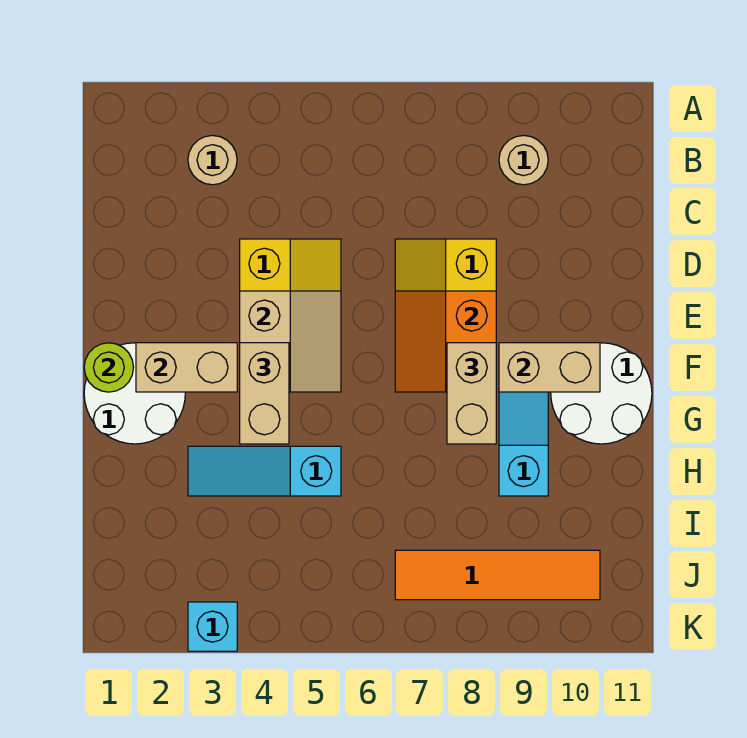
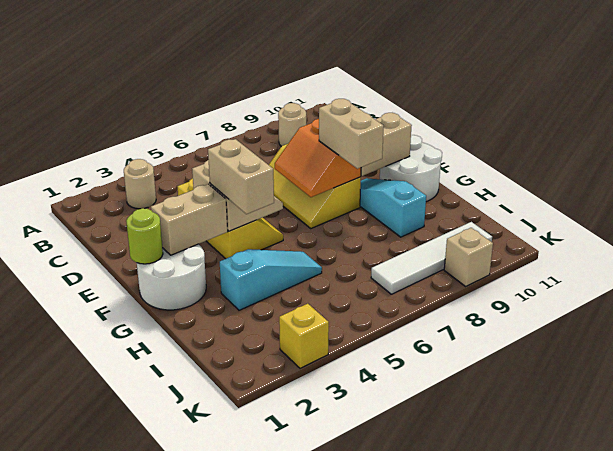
cyan slope H3:H5 level 1 top 5 -> cyan slope H3:H5 level 1 top 3
orange tile J7:J10 level 1 -> white tile J7:J10 level 1
cyan brick K3 level 1 -> yellow brick K3 level 1
none -> tan brick K9 level 1

